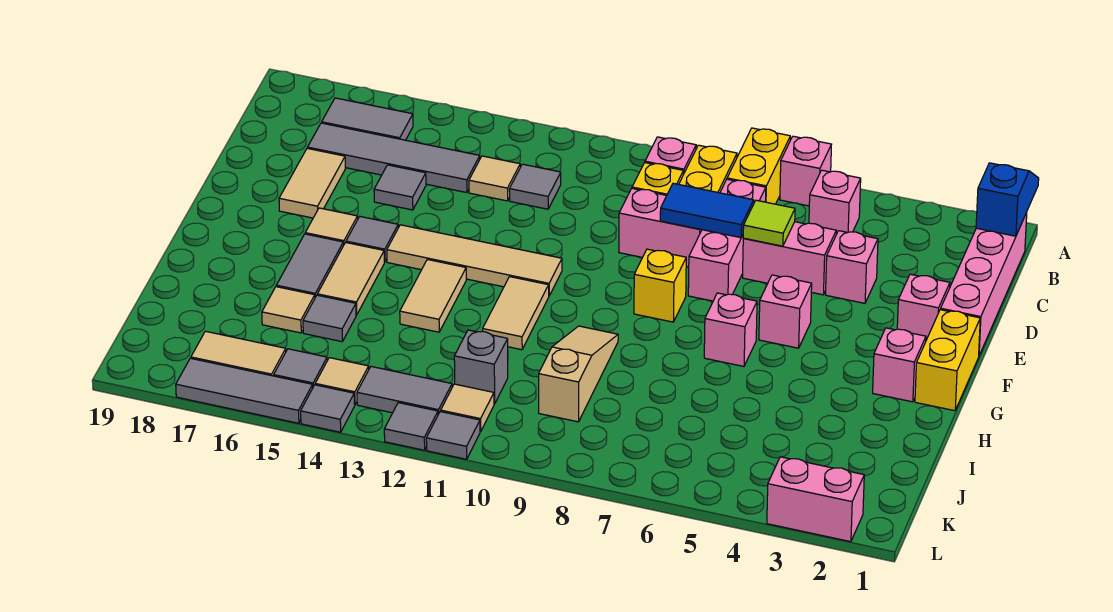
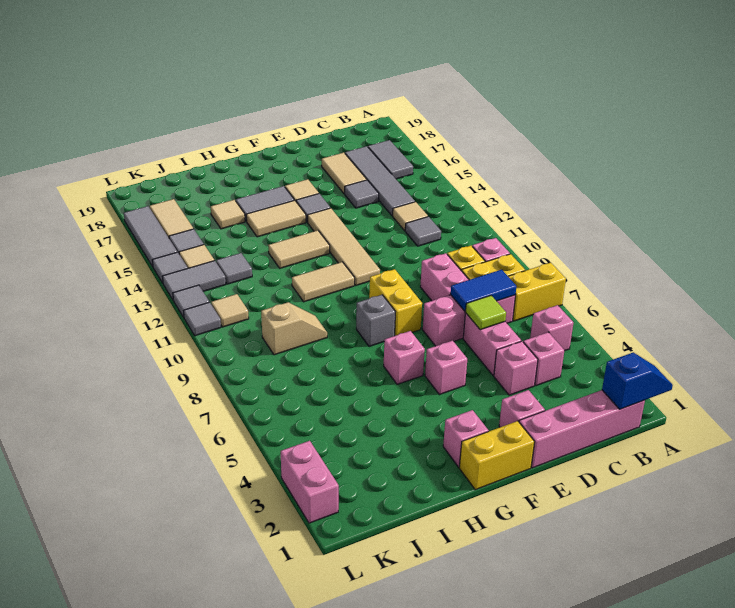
pink brick A6 level 1 -> pink brick C4 level 1
blue tile D7:D8 level 2 -> blue tile C7:D7 level 2
tan tile D17:E17 level 1 -> tan tile D16:D17 level 1
yellow brick F8 level 1 -> yellow brick F8:F9 level 1
tan slope H9:J9 level 1 top J -> tan slope I9:J9 level 1 top J
grey tile I15 level 1 -> grey tile J13 level 1
grey brick J11 level 1 -> grey brick G8 level 1
grey tile K12:K13 level 1 -> grey tile K13:L13 level 1

